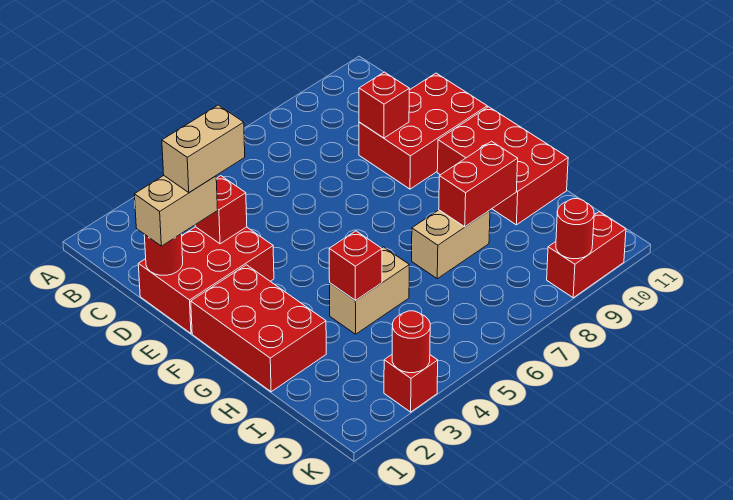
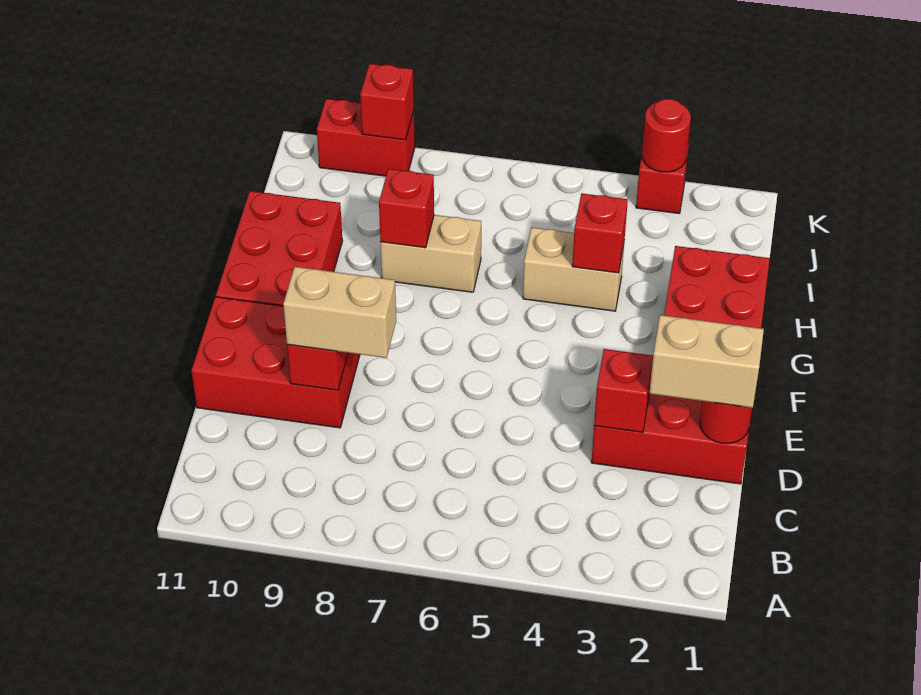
tan brick D2:D3 level 4 -> tan brick D8:D9 level 3
red brick H8:H9 level 2 -> red brick H8 level 2
red round brick K9 level 2 -> red brick K9 level 2

